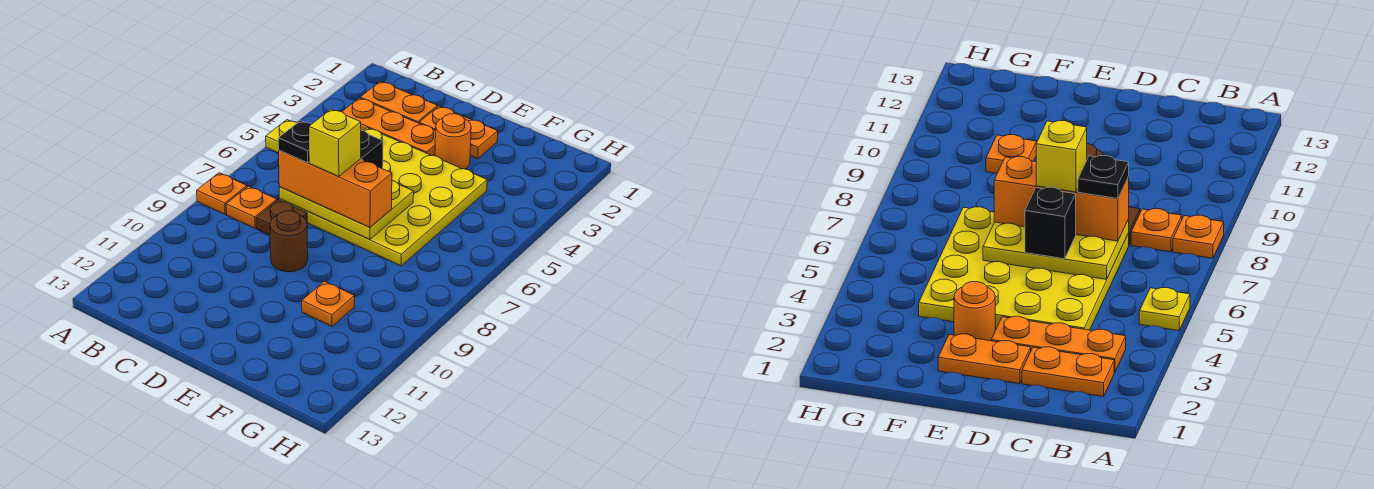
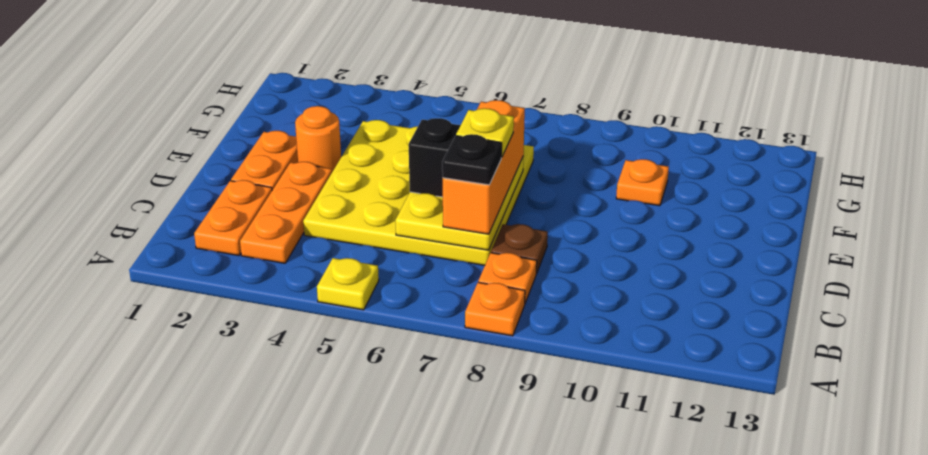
yellow brick D7 level 4 -> yellow plate D7 level 4
brown round brick D9 level 1 -> none

